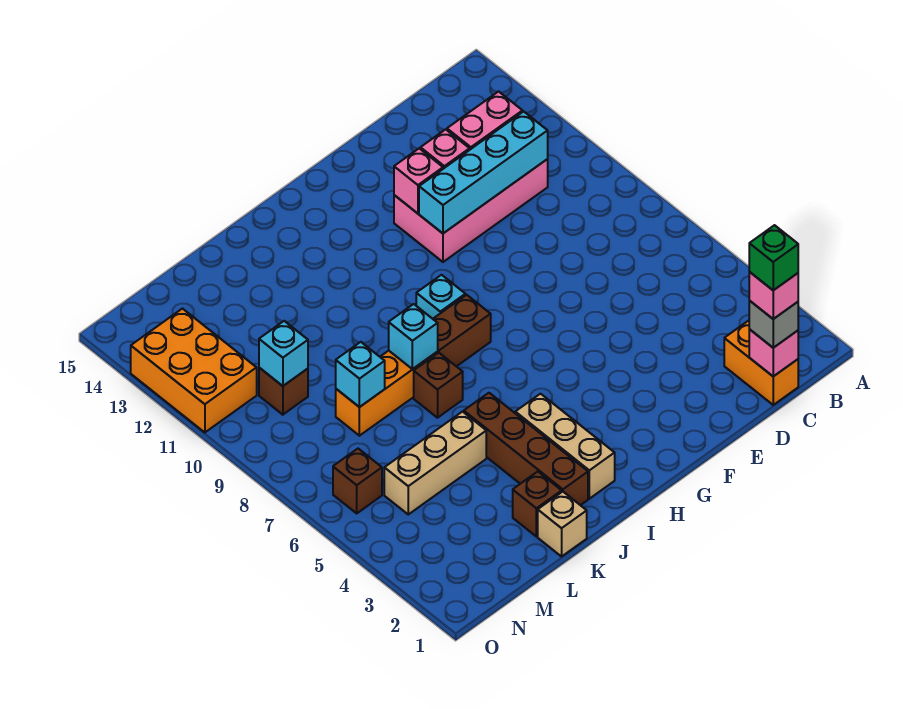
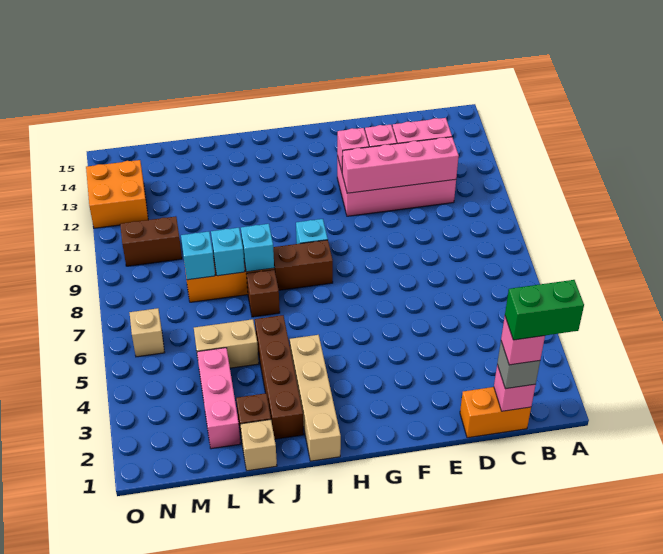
orange brick C1:C2 level 1 -> orange brick C1:D1 level 1
green brick C1 level 5 -> green brick B1:C1 level 5
cyan brick C11:F11 level 2 -> pink brick C11:F11 level 2
tan brick I2:I4 level 1 -> tan brick I1:I4 level 1
tan brick K5:M5 level 1 -> tan brick K5:L5 level 1
none -> pink brick L2:L4 level 1
brown brick M10 level 1 -> brown brick M10:N10 level 1
cyan brick M10 level 2 -> cyan brick K8 level 2
brown brick N6 level 1 -> tan brick N6 level 1
orange brick N11:O13 level 1 -> orange brick N12:O13 level 1

